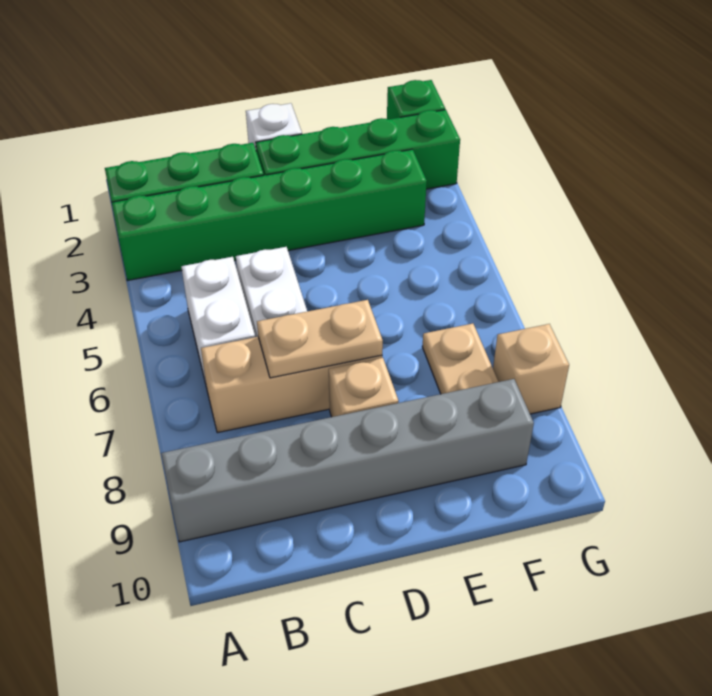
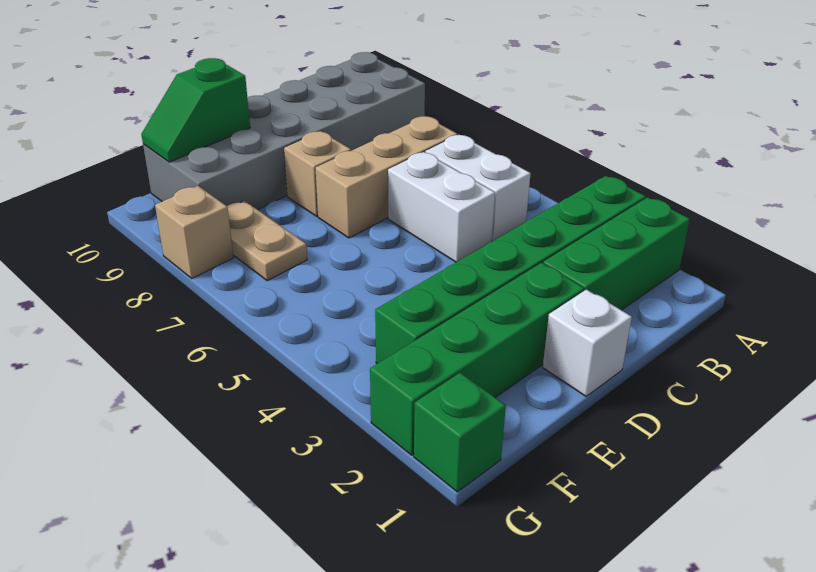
grey brick A9:F9 level 1 -> grey brick A9:F10 level 1
tan plate C7:D7 level 2 -> none
none -> green slope E10:F10 level 2 top E

